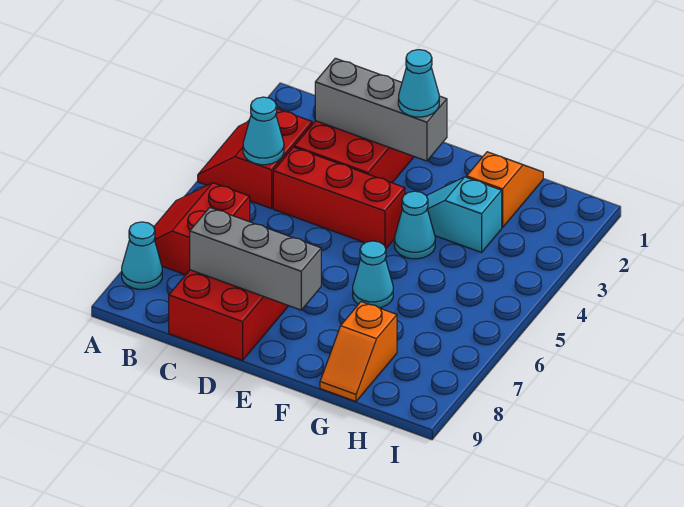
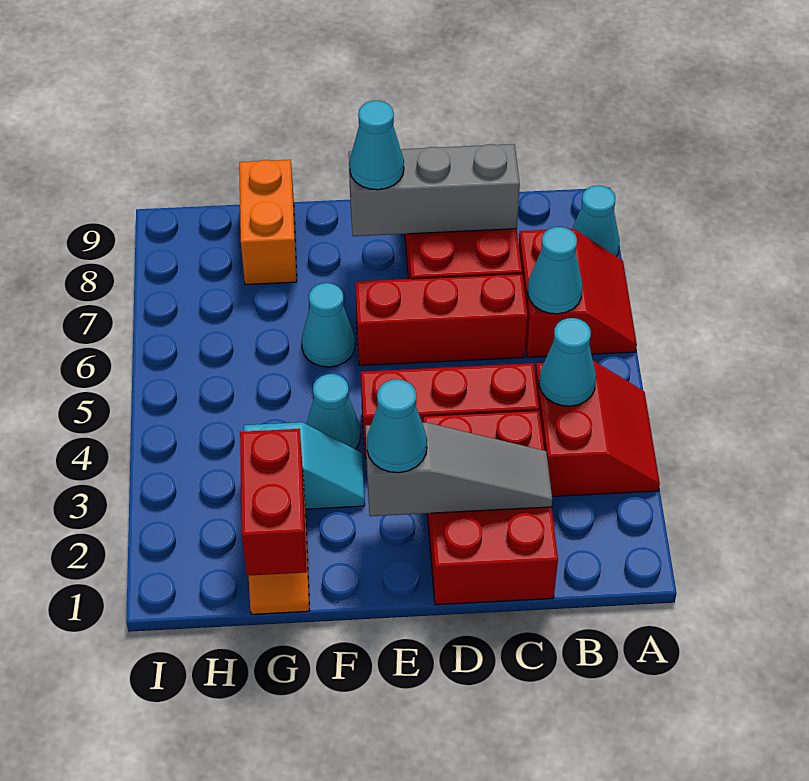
none -> cyan cone B6 level 2
grey brick C2:E2 level 2 -> grey slope C2:E2 level 2 top E
none -> red brick C6:E6 level 1
none -> cyan cone E8 level 3
none -> red brick G1:G2 level 2
orange slope G8:G9 level 1 top 8 -> orange brick G8:G9 level 1

